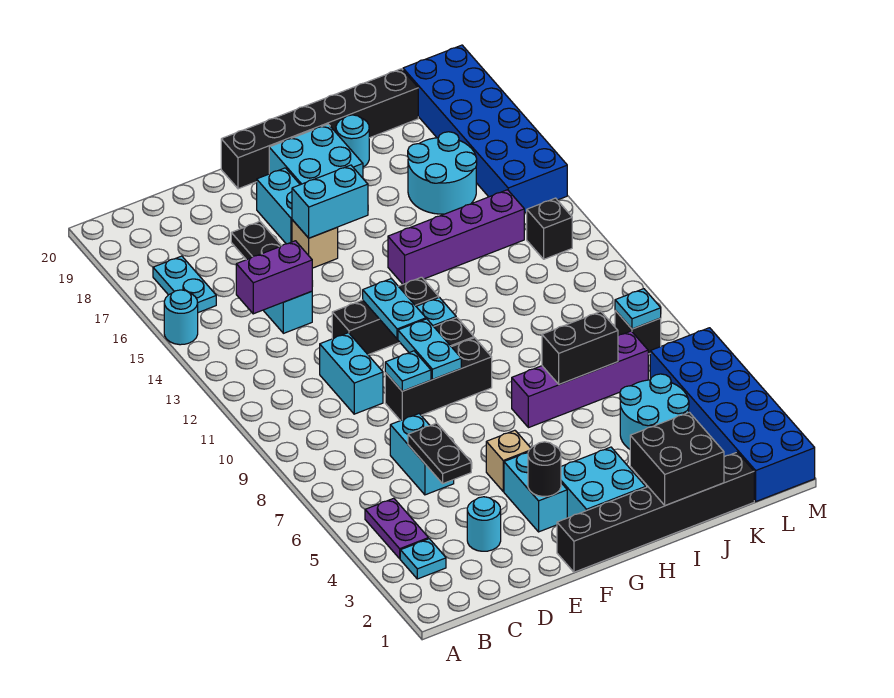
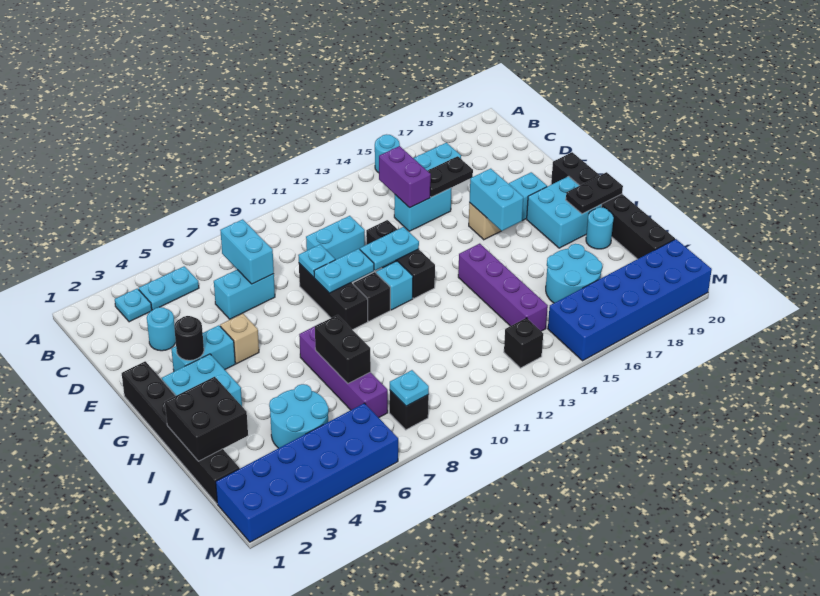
purple plate B4:B5 level 1 -> cyan plate B4:B5 level 1
none -> cyan brick C7:D7 level 2
black plate D5:D6 level 2 -> black plate H19:H20 level 2

